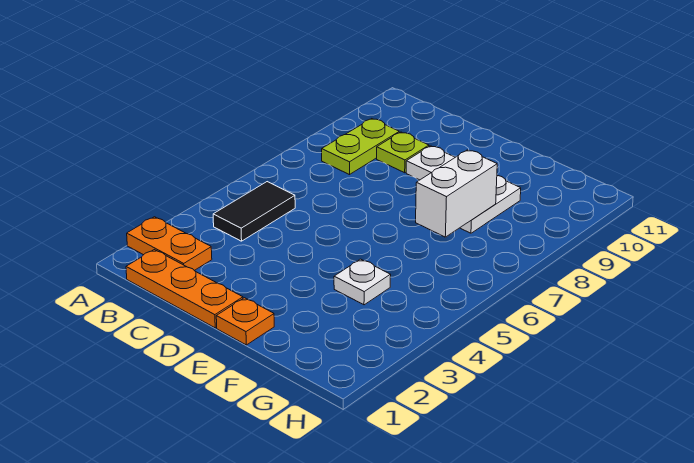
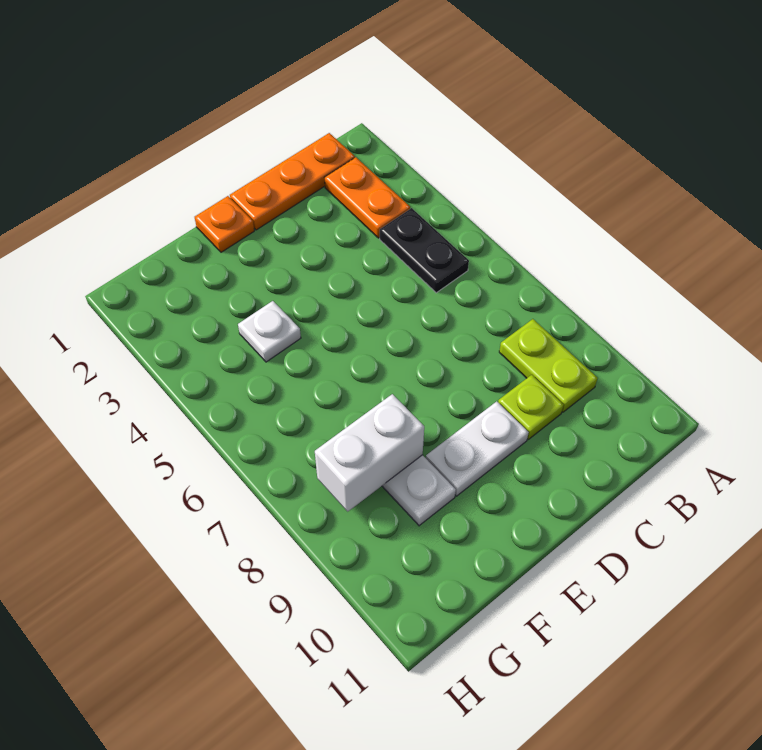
orange plate A2:B2 level 1 -> orange plate B2:B3 level 1
black tile B4:B5 level 1 -> black plate B4:B5 level 1
white brick F7:F8 level 2 -> white brick F8:G8 level 2

